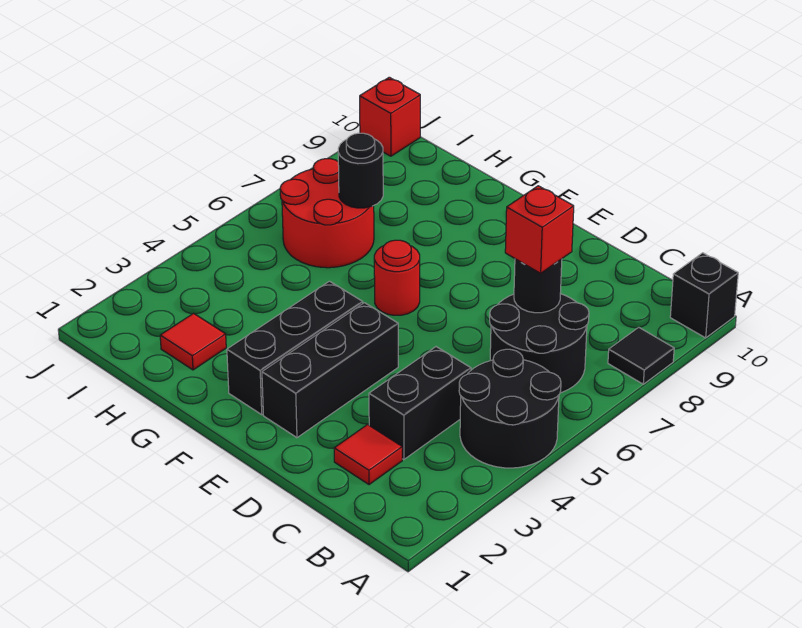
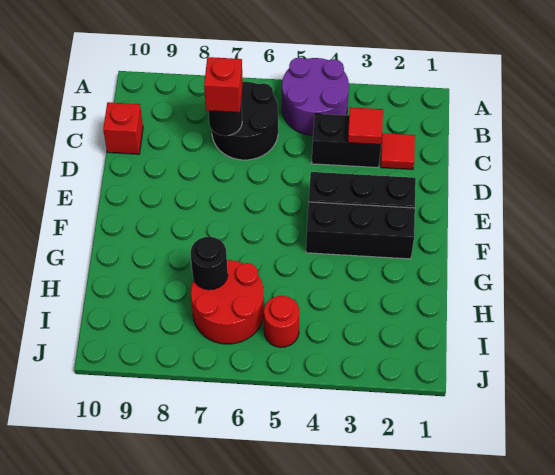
black round brick A4:B5 level 1 -> purple round brick A4:B5 level 1
black tile A8 level 1 -> none
black brick A10 level 1 -> none
red round brick F6 level 1 -> red round brick I5 level 1
red tile H2 level 1 -> red tile C3 level 2
red brick J10 level 1 -> red brick C10 level 1

